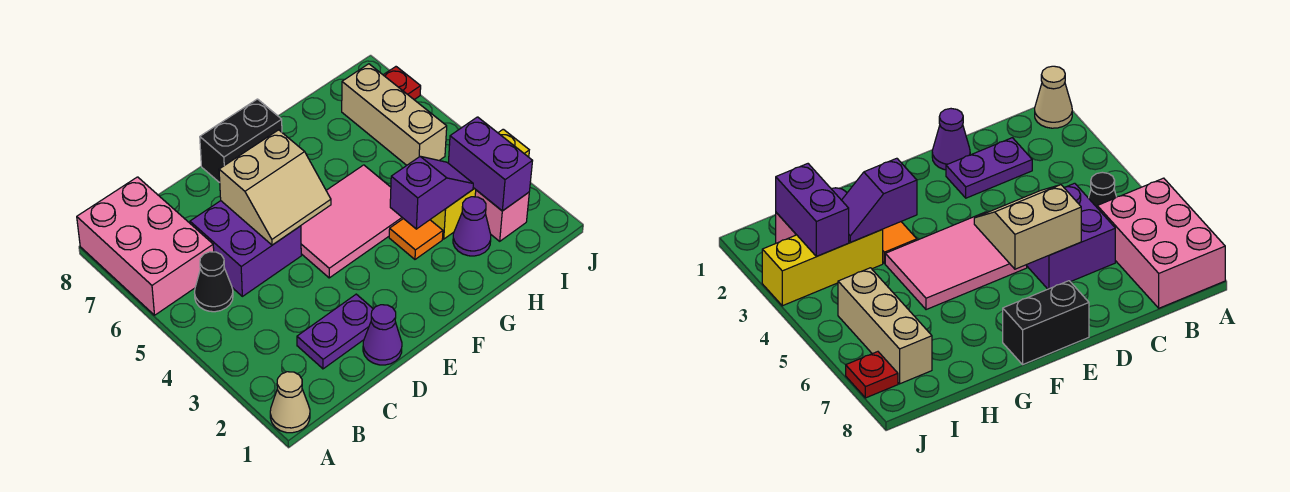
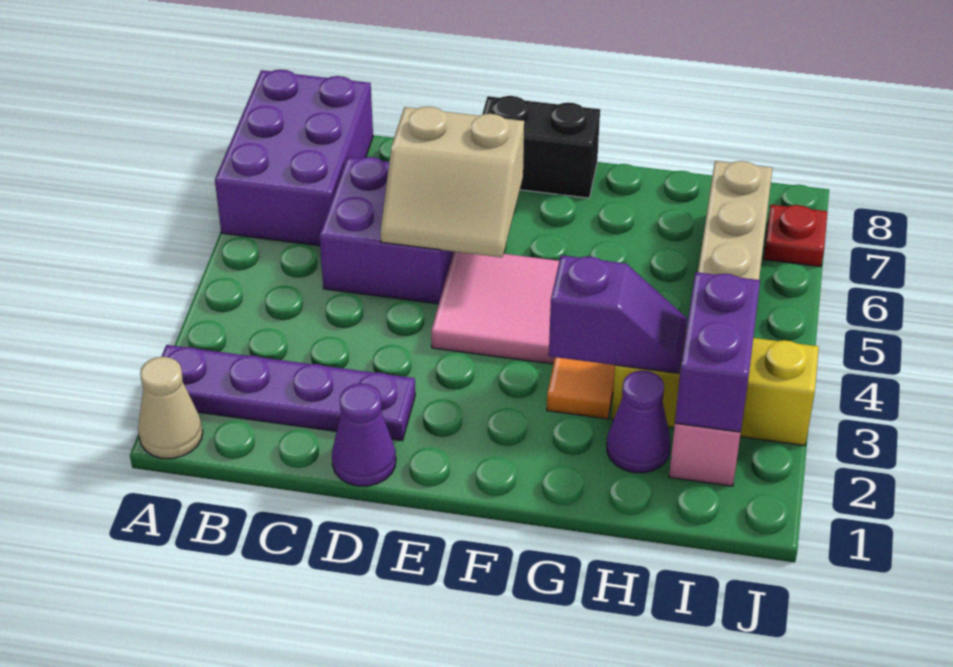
pink brick A6:B8 level 1 -> purple brick A6:B8 level 1
black cone B5 level 1 -> none
purple plate C2:D2 level 1 -> purple plate A2:D2 level 1

